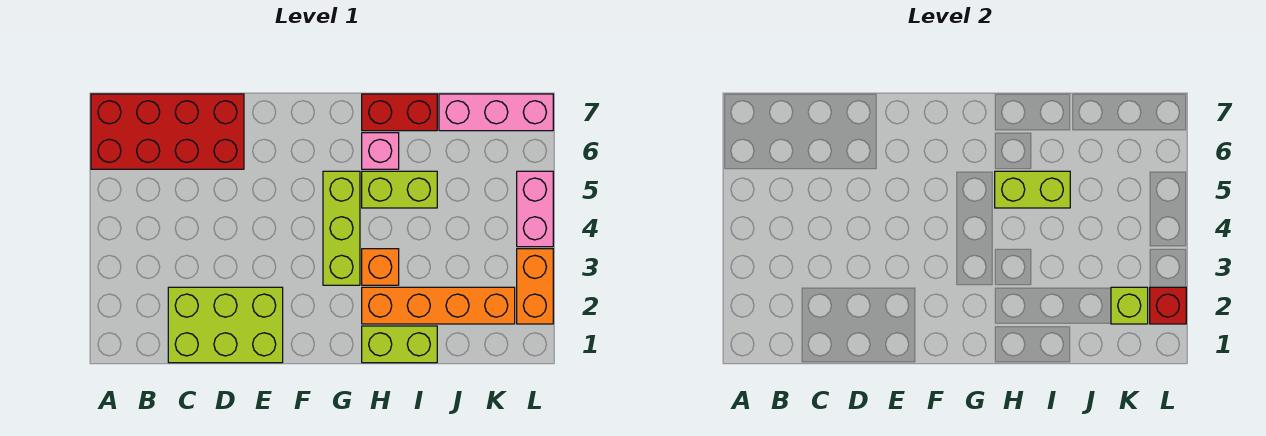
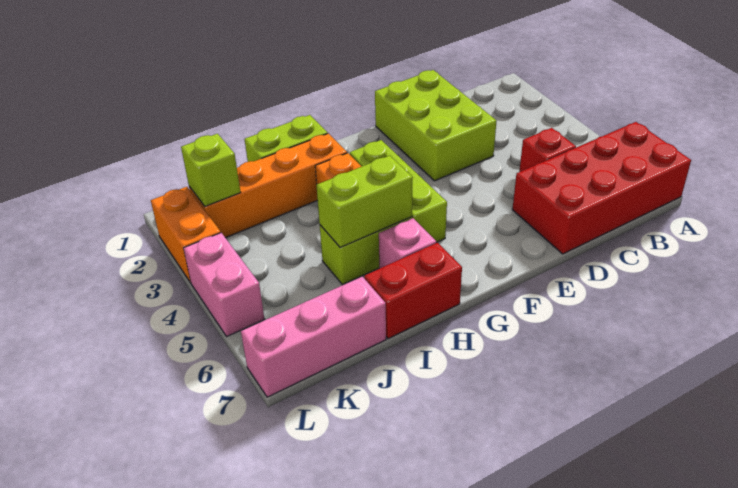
lime brick C1:E2 level 1 -> lime brick D1:E3 level 1
red brick L2 level 2 -> red brick C5 level 1

